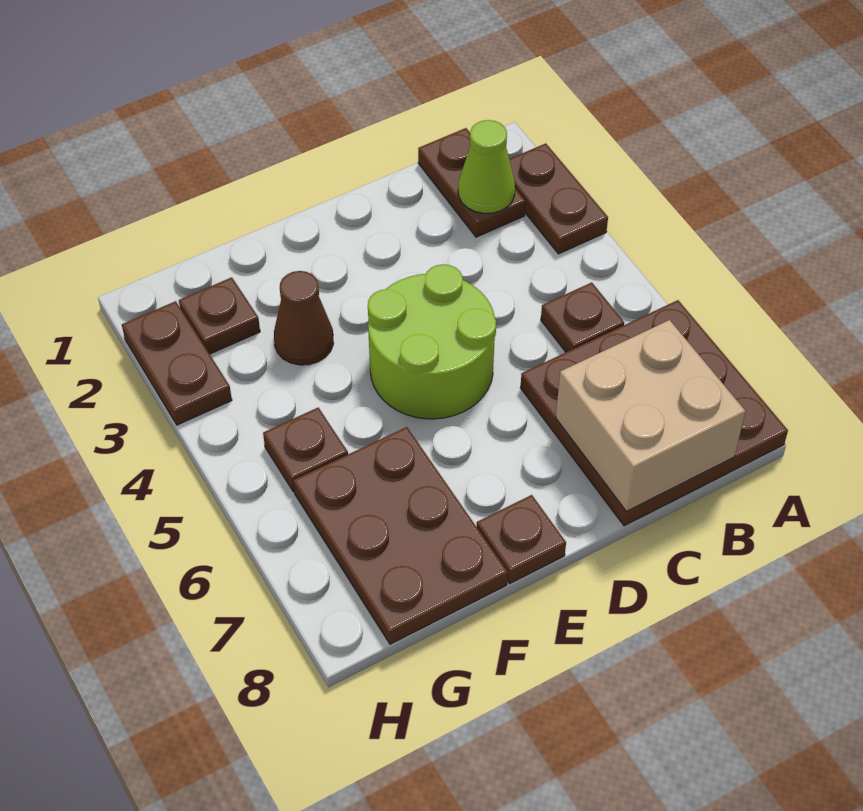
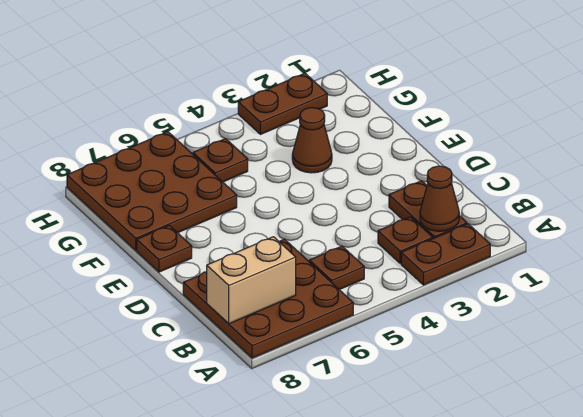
brown plate B1:B2 level 1 -> brown plate B2:C2 level 1
lime cone B2 level 2 -> brown cone B2 level 2
tan brick B7:C8 level 2 -> tan brick B7:B8 level 2
lime round brick D4:E5 level 1 -> none
brown plate F6:G8 level 1 -> brown plate F6:H8 level 1
brown plate G2 level 1 -> brown plate B3 level 1

